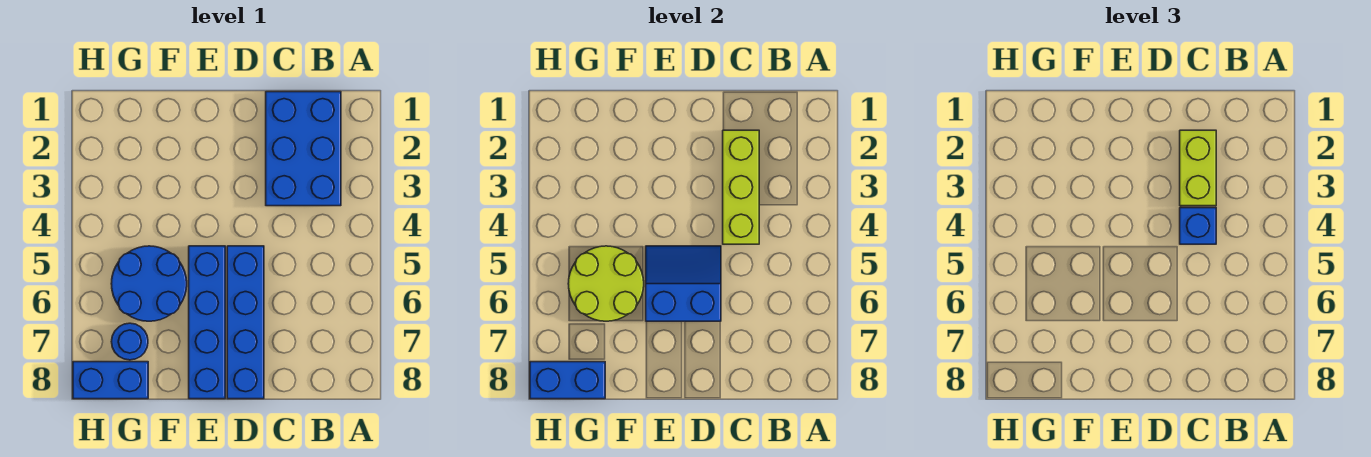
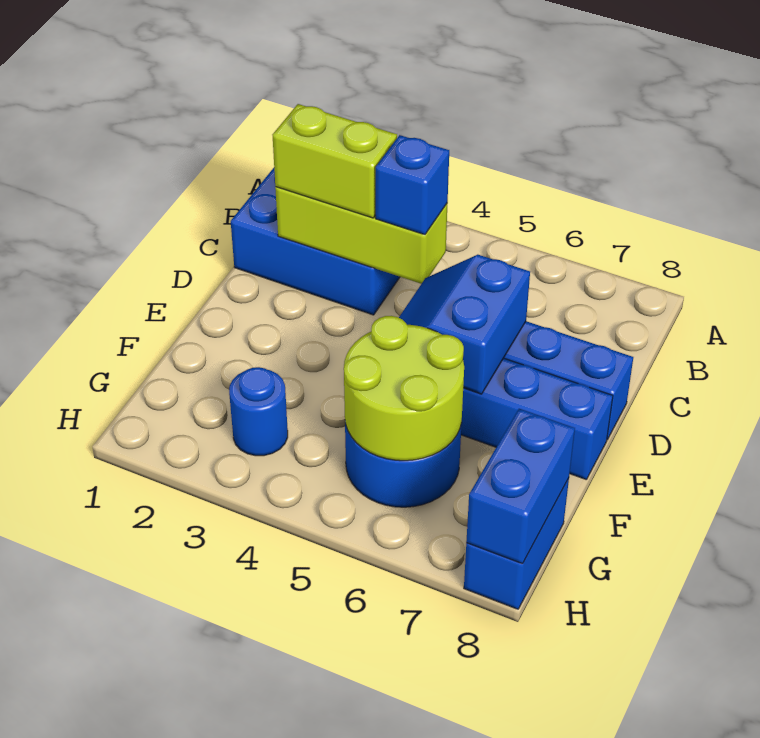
blue round brick G7 level 1 -> blue round brick G3 level 1

